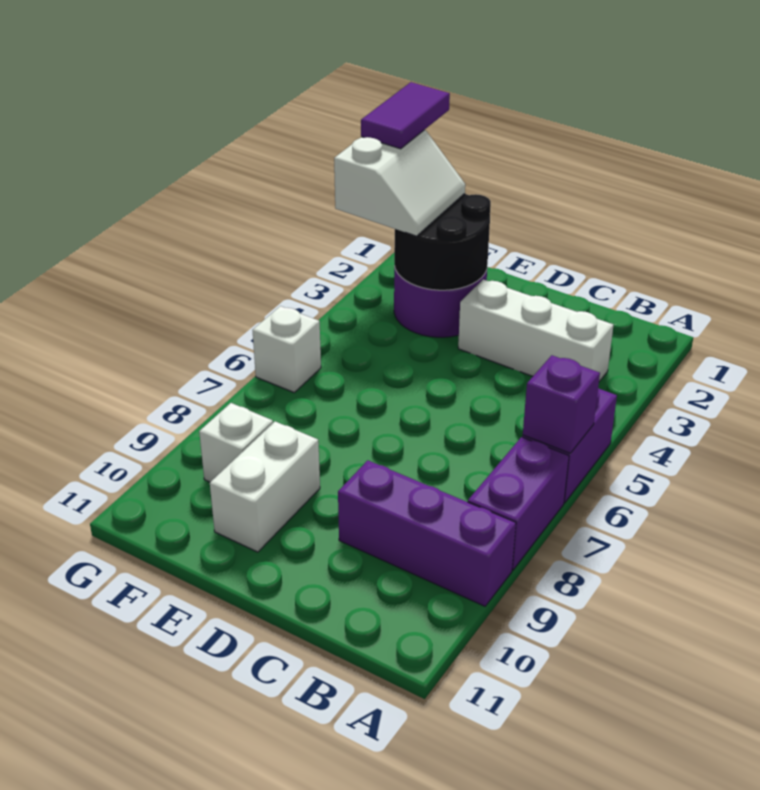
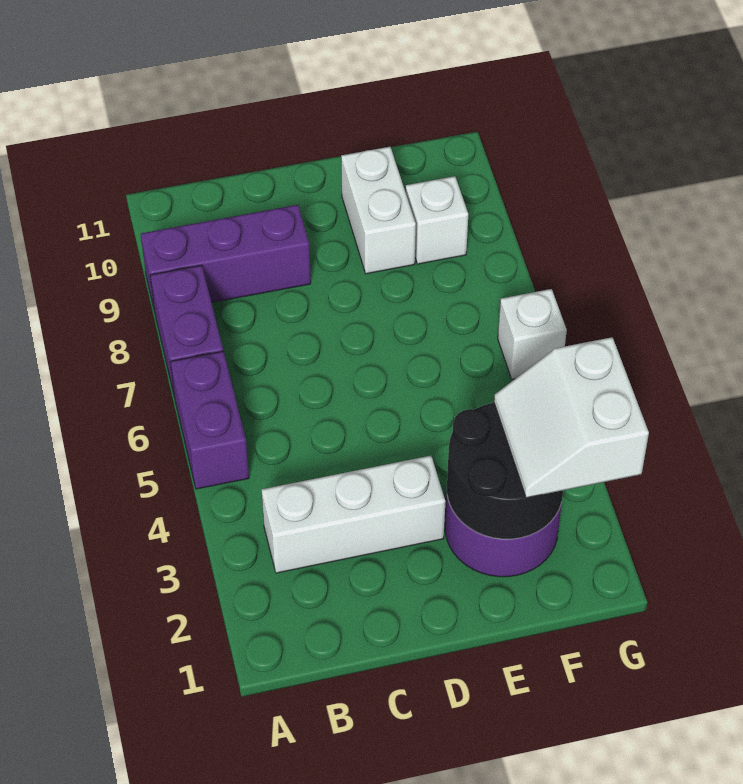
purple brick A6 level 2 -> none
purple tile G1:G2 level 4 -> none

